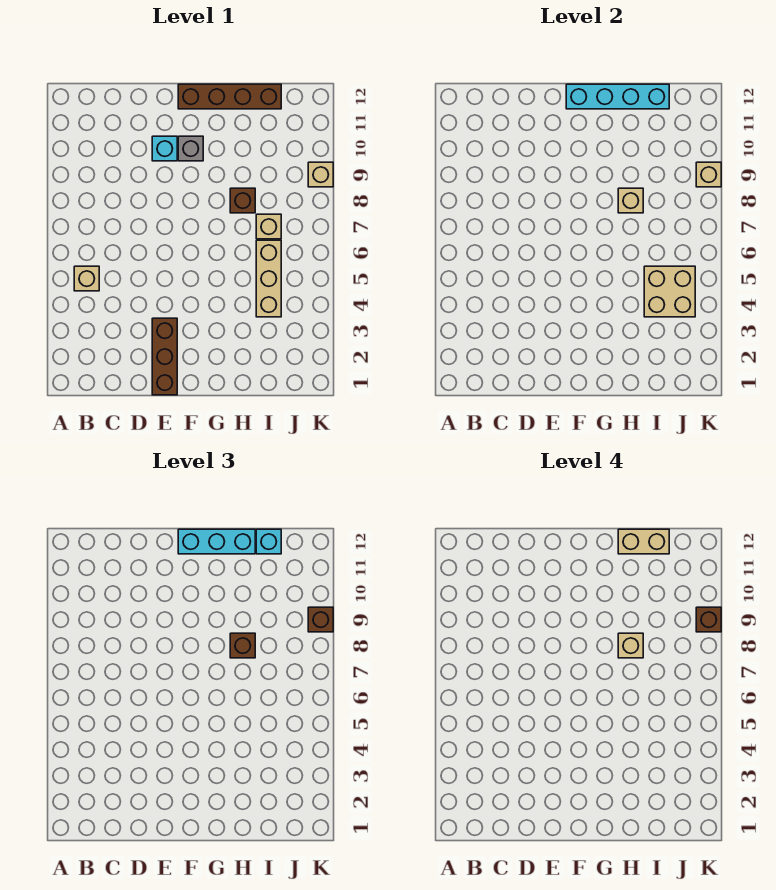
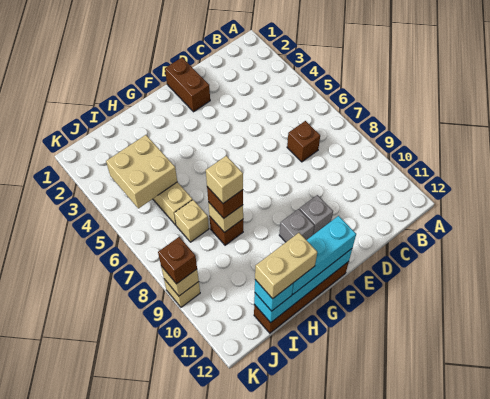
tan brick B5 level 1 -> none
brown brick E1:E3 level 1 -> brown brick E1:E2 level 1
cyan brick E10 level 1 -> grey brick E10 level 1
brown brick K9 level 4 -> brown brick C7 level 1

